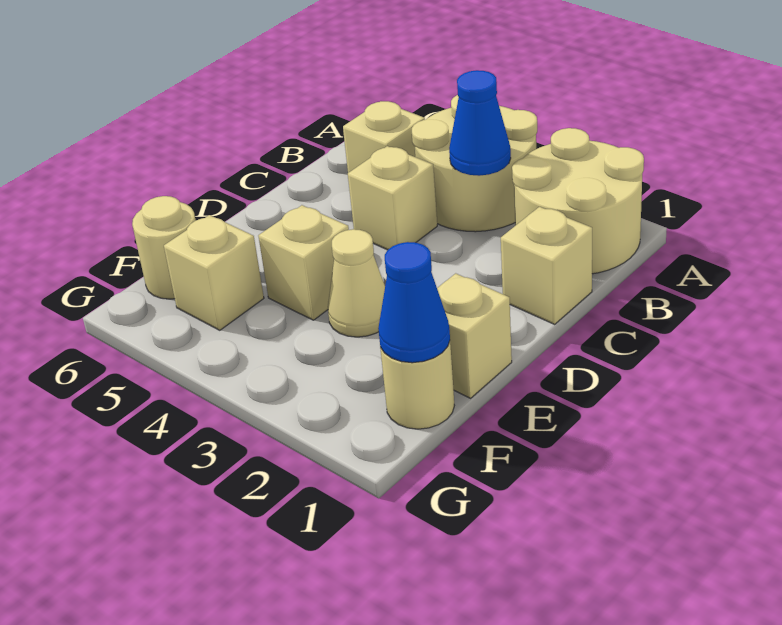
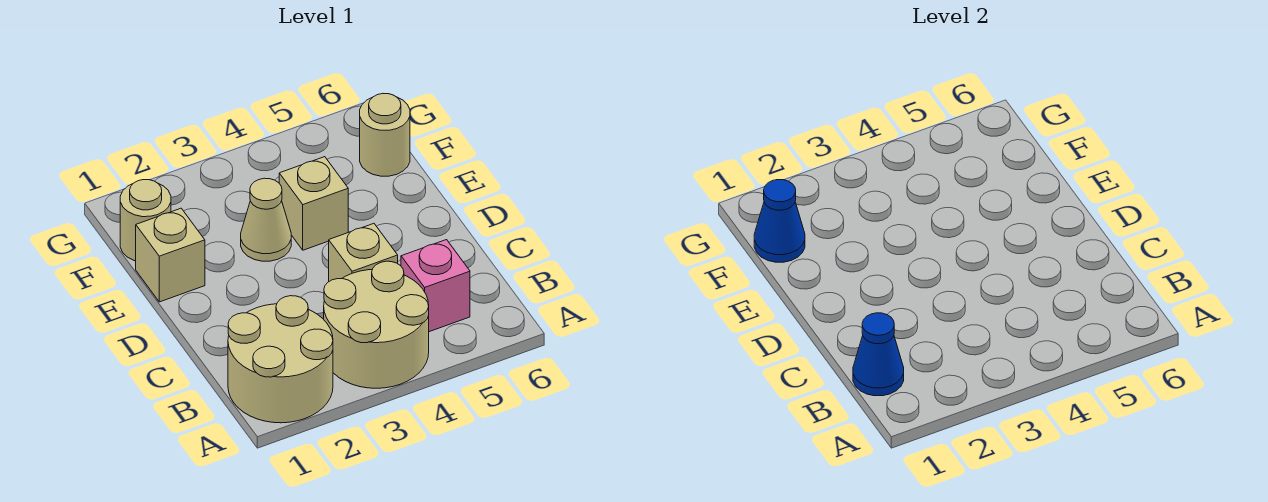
blue cone B3 level 2 -> blue cone B1 level 2
tan brick B5 level 1 -> pink brick B5 level 1
tan brick C1 level 1 -> none
tan brick F5 level 1 -> none

